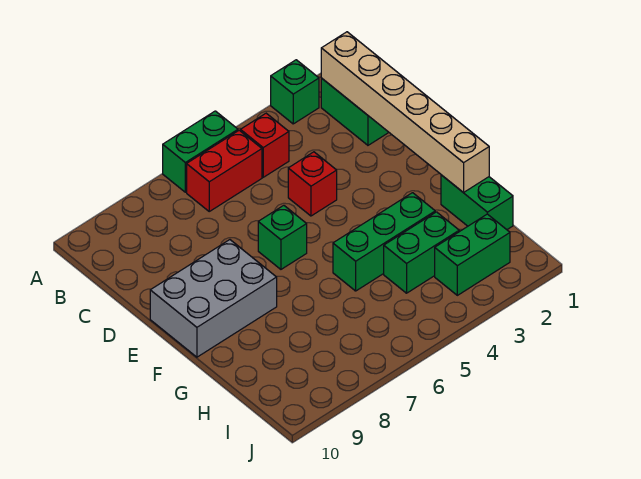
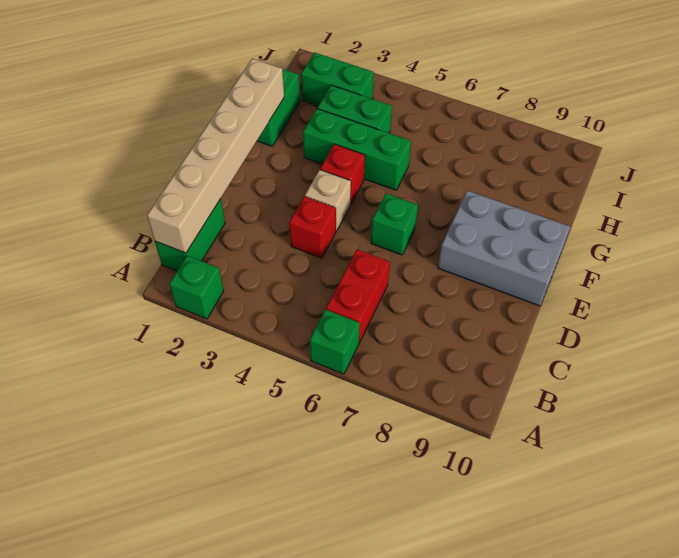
green brick A5:A6 level 1 -> green brick A6 level 1
red brick B4 level 1 -> red brick F4 level 1
red brick B5:B6 level 1 -> red brick B6:C6 level 1
none -> tan brick E4 level 1

